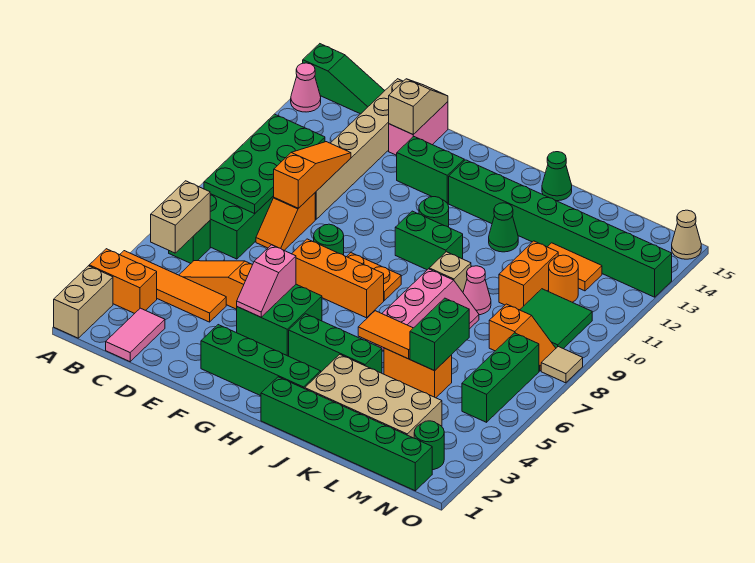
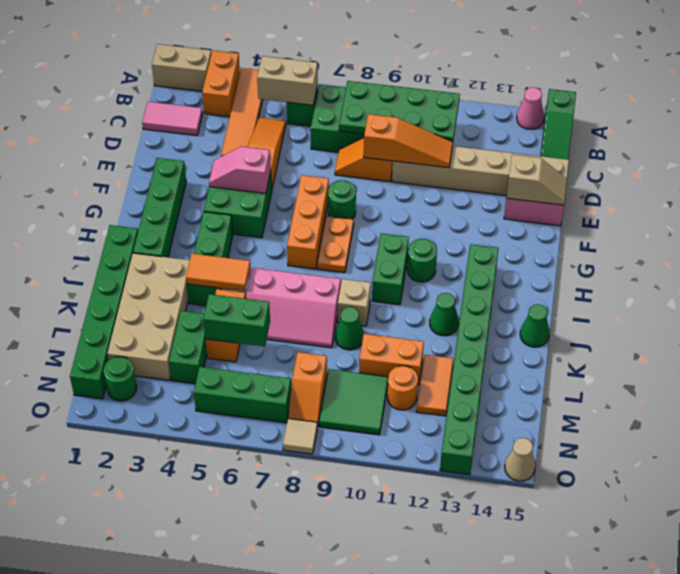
green brick F13:G13 level 1 -> green brick L4:M4 level 1
orange tile J5:K5 level 2 -> orange tile J4:J5 level 2
pink cone K9 level 1 -> green cone K9 level 1

